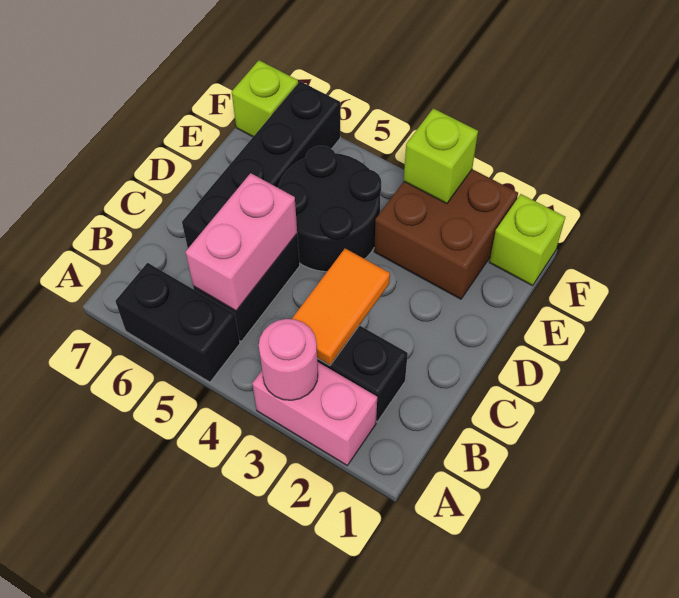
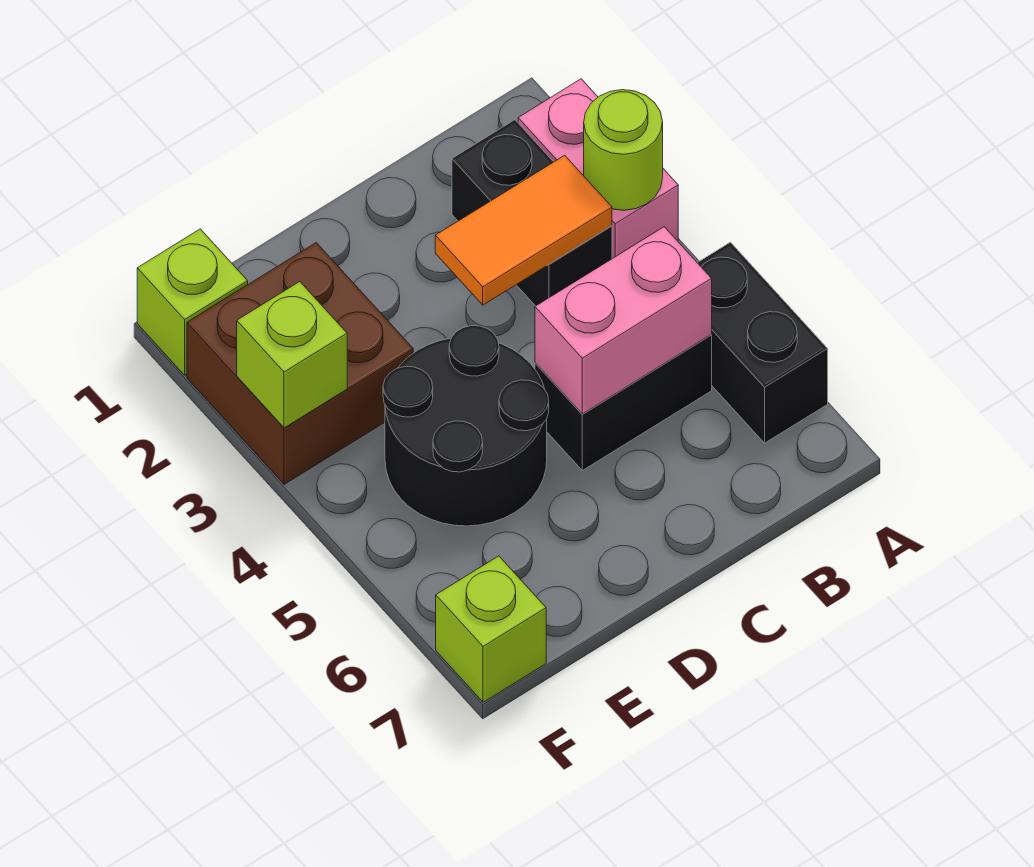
pink round brick A3 level 2 -> lime round brick A3 level 2
black brick C6:F6 level 1 -> none

